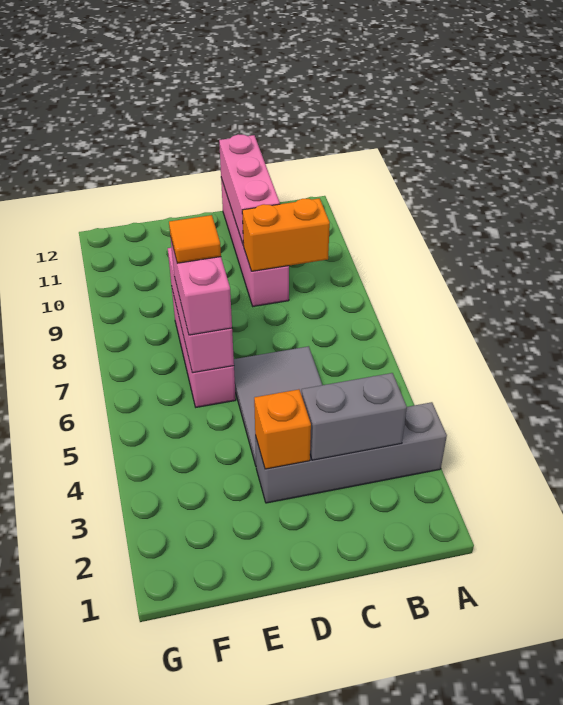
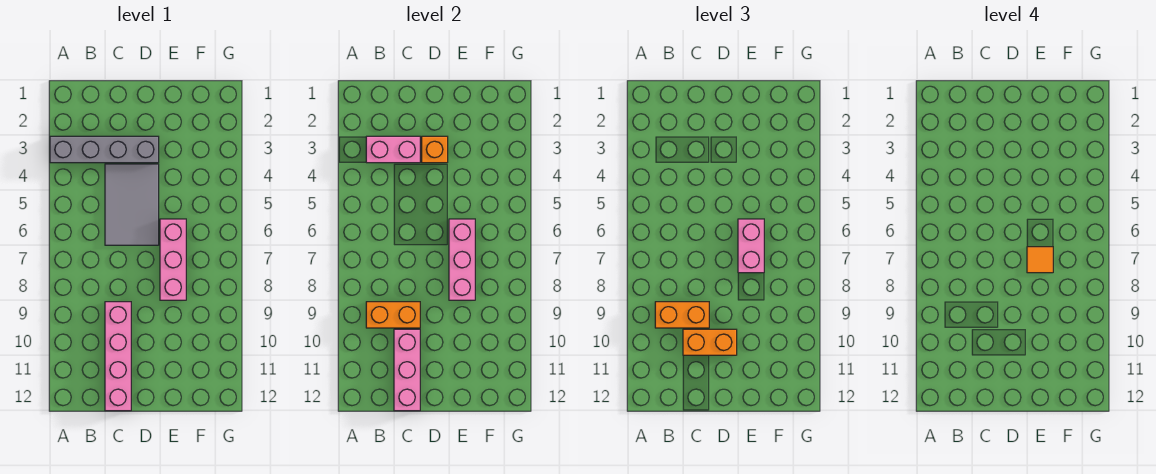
grey brick B3:C3 level 2 -> pink brick B3:C3 level 2
none -> orange brick B9:C9 level 3
none -> orange brick C10:D10 level 3

